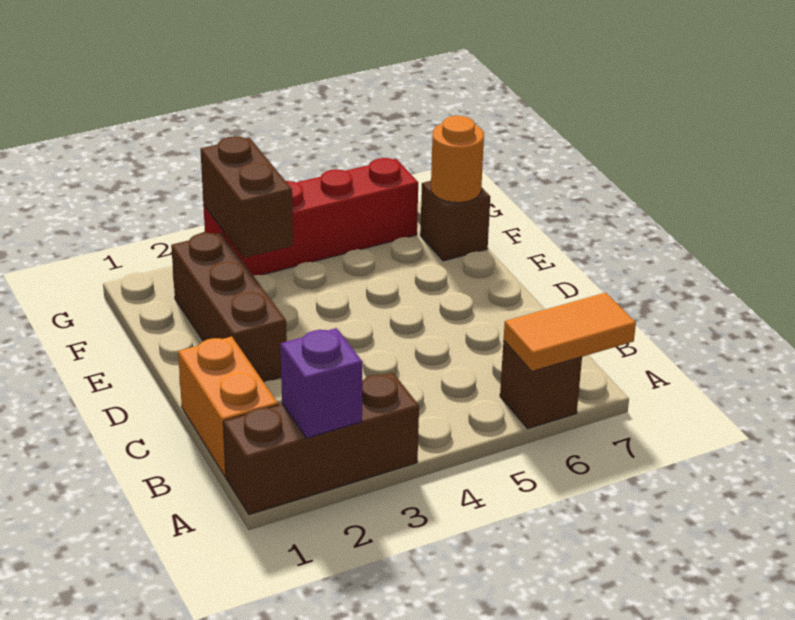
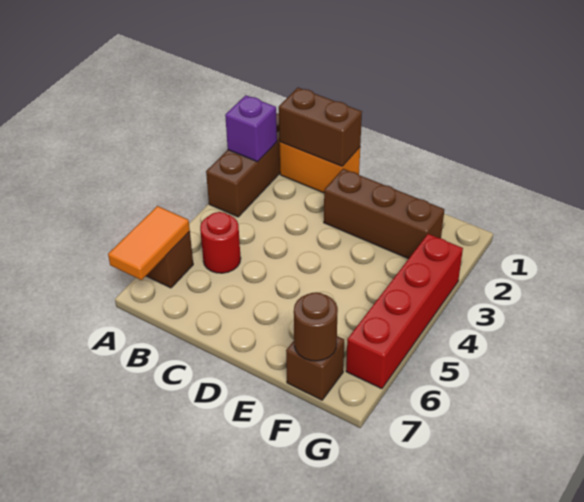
none -> red round brick B5 level 1
brown brick F3:G3 level 2 -> brown brick B1:C1 level 2
orange round brick F7 level 2 -> brown round brick F7 level 2

